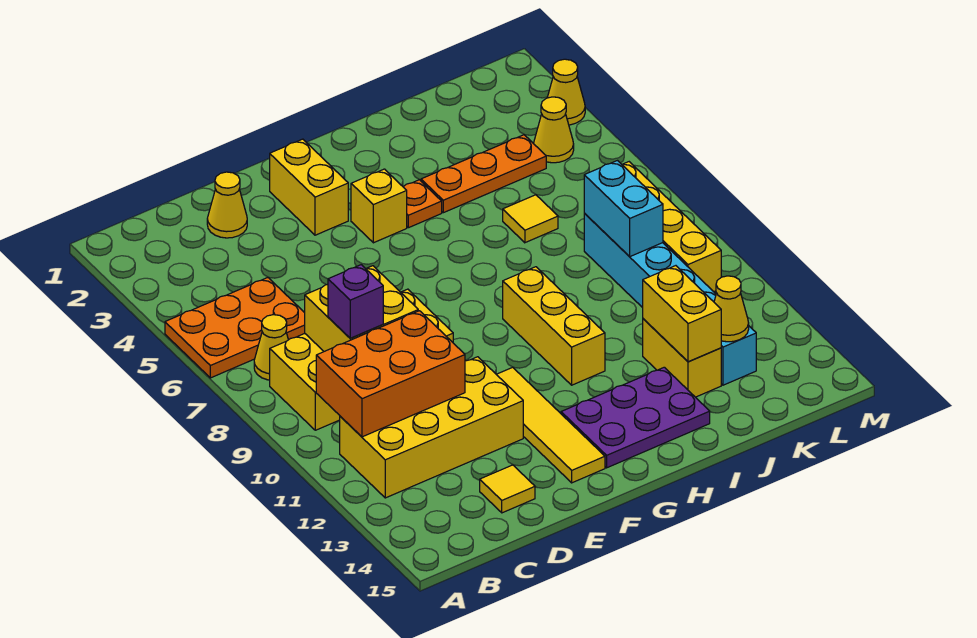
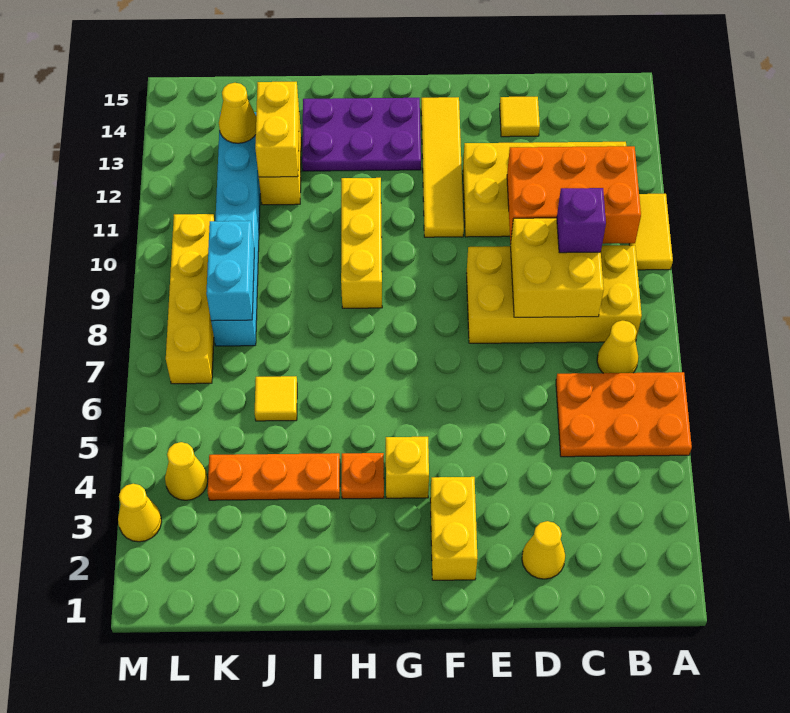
none -> yellow tile A10:A11 level 1

